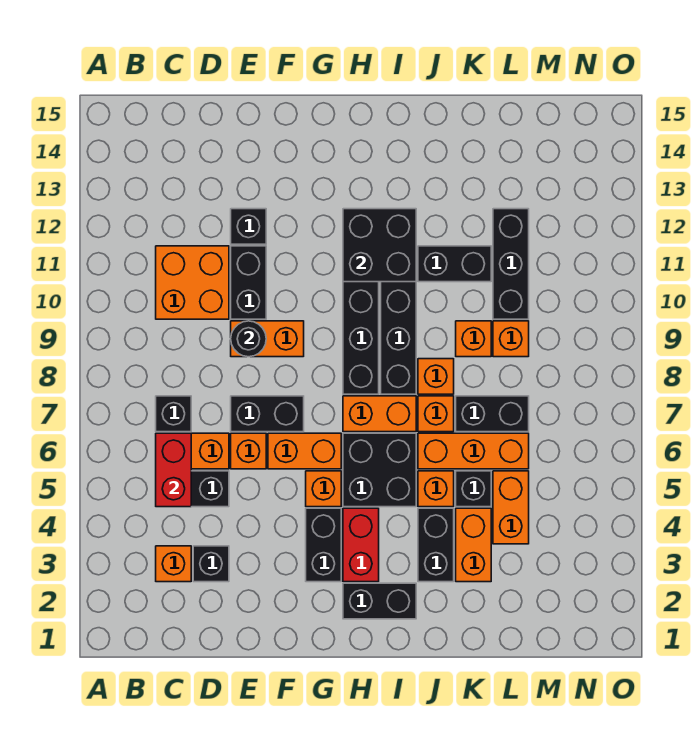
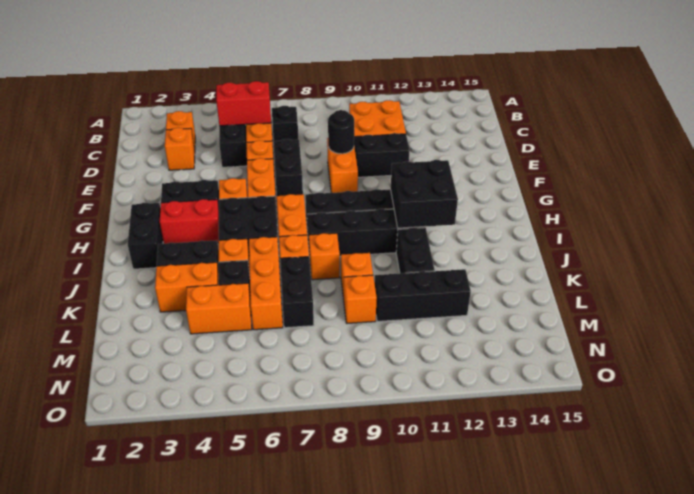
black brick D3 level 1 -> orange brick D3 level 1
black brick E12 level 1 -> none

